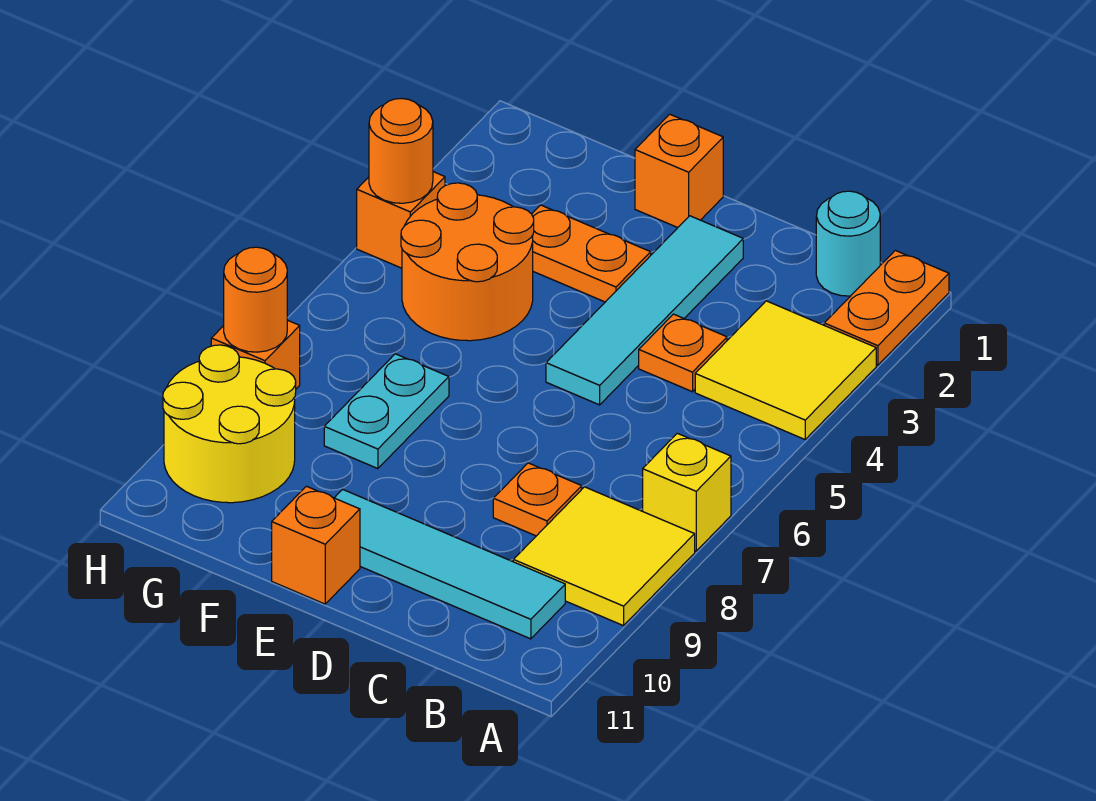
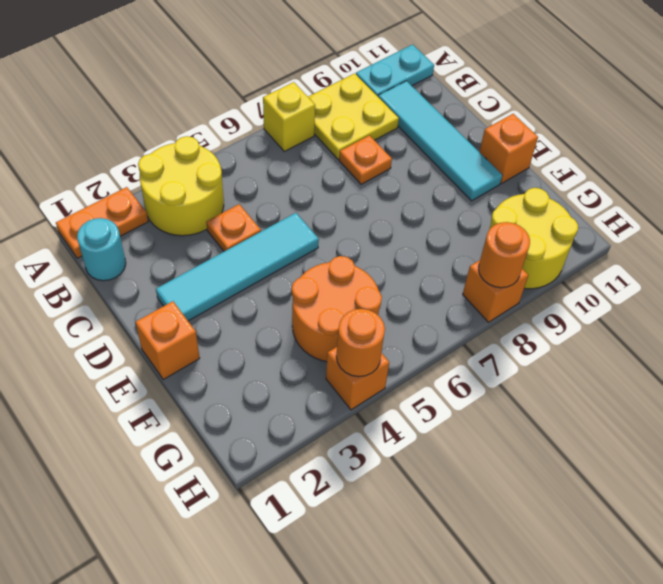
yellow tile A3:B4 level 1 -> yellow round brick A3:B4 level 1
yellow tile A8:B9 level 1 -> yellow plate A8:B9 level 1
orange plate E3:F3 level 1 -> none
cyan plate F7:F8 level 1 -> cyan plate A10:A11 level 1

